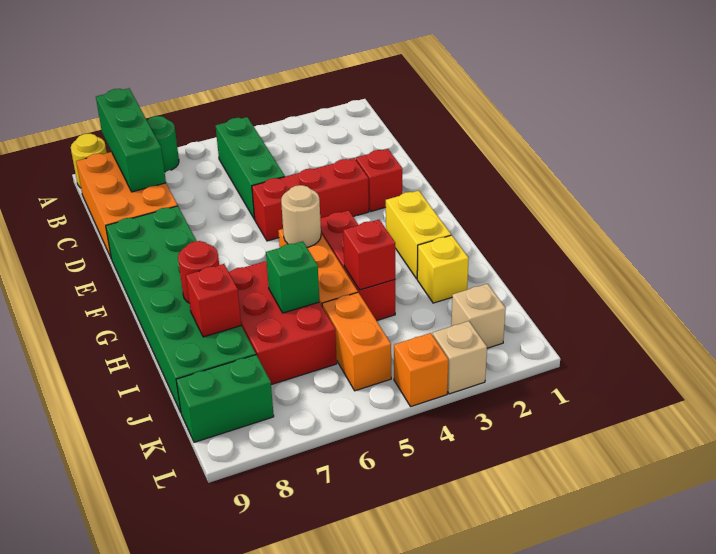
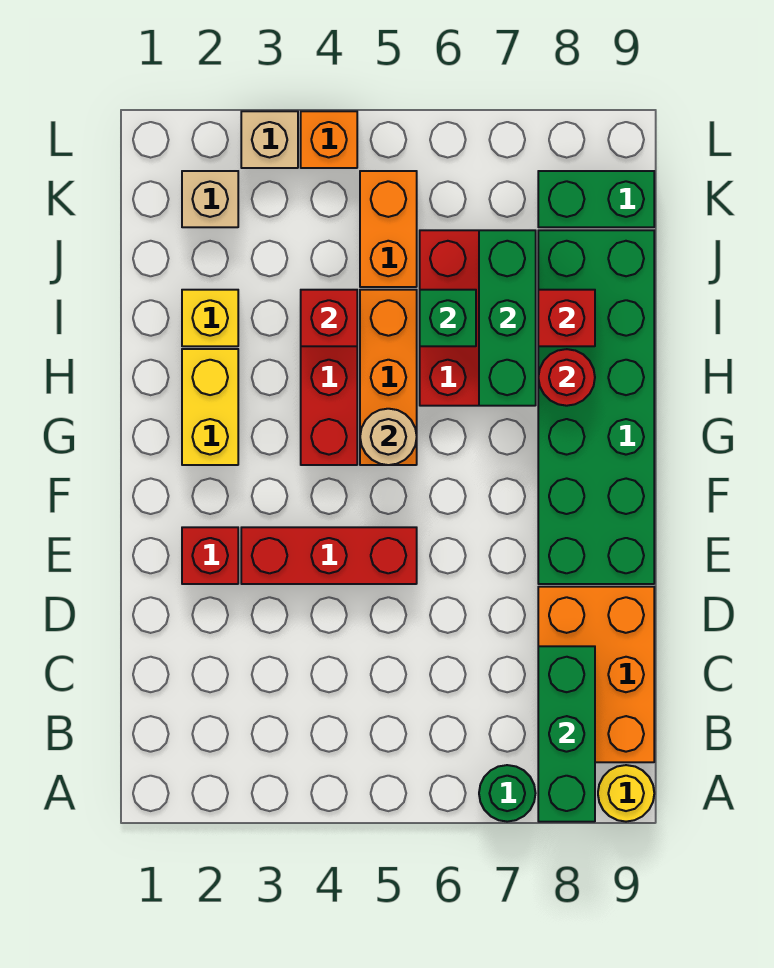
green brick B5:D5 level 1 -> green brick H7:J7 level 2

